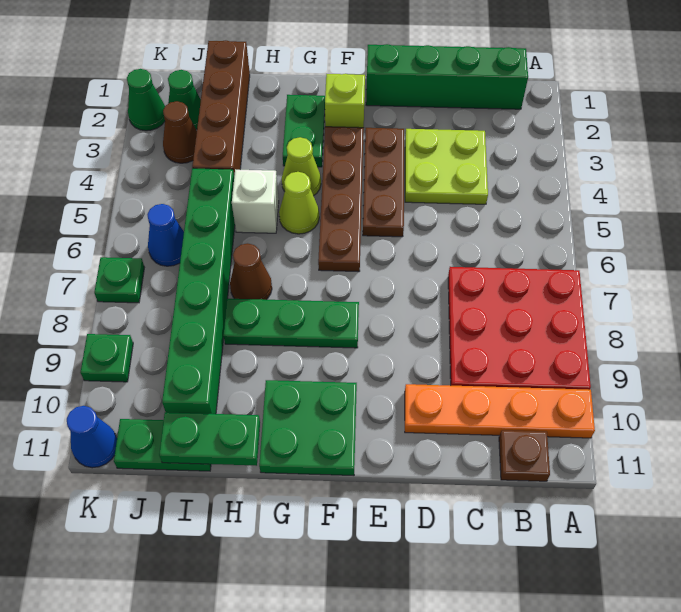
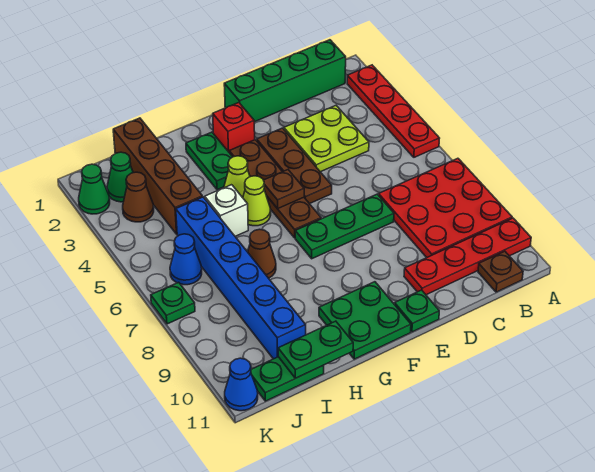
none -> red plate A2:A5 level 1
orange plate A10:D10 level 1 -> red plate A10:D10 level 1
lime brick F2 level 1 -> red brick F2 level 1
none -> brown plate F5 level 2
green plate F8:H8 level 1 -> green plate D7:F7 level 1
green brick I5:I10 level 1 -> blue brick I5:I10 level 1
green plate K9 level 1 -> green plate E11 level 1

